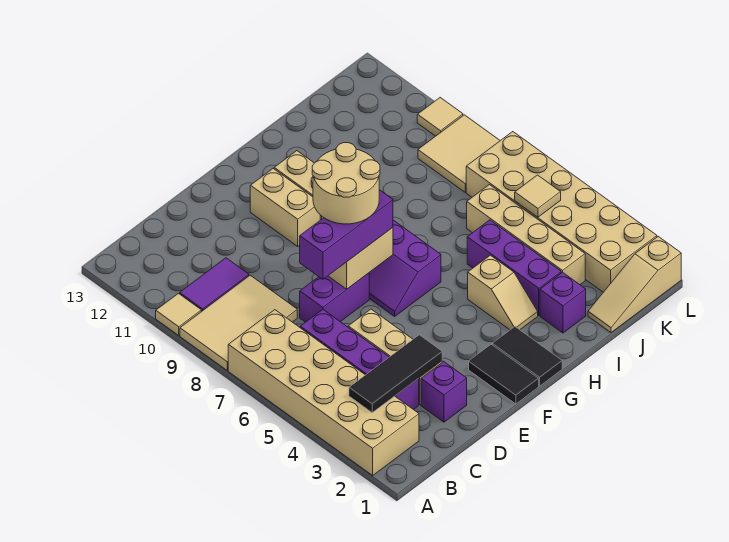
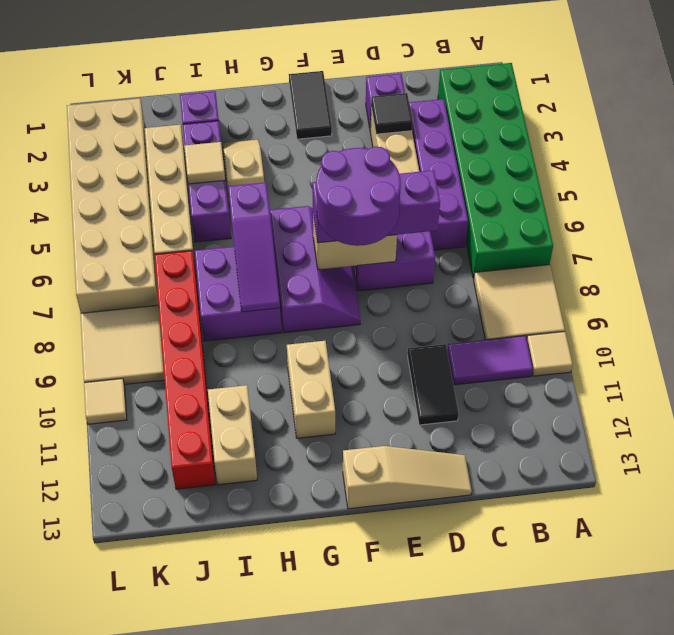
tan brick A2:B7 level 1 -> green brick A2:B7 level 1
tan tile A8:C9 level 1 -> tan tile A8:B9 level 1
black tile B3:D3 level 2 -> black tile D3 level 2
tan round brick E7:F8 level 4 -> purple round brick E7:F8 level 4
tan brick F10:F11 level 1 -> tan brick I11:I12 level 1
black tile G1:G2 level 1 -> black tile D10:D11 level 1
none -> purple slope H6:H8 level 2 top 6
none -> purple brick H7:I8 level 1
tan slope J1:L1 level 1 top L -> tan slope D13:F13 level 1 top F
none -> red brick J7:J12 level 1
tan tile K5 level 2 -> tan tile I4 level 2

